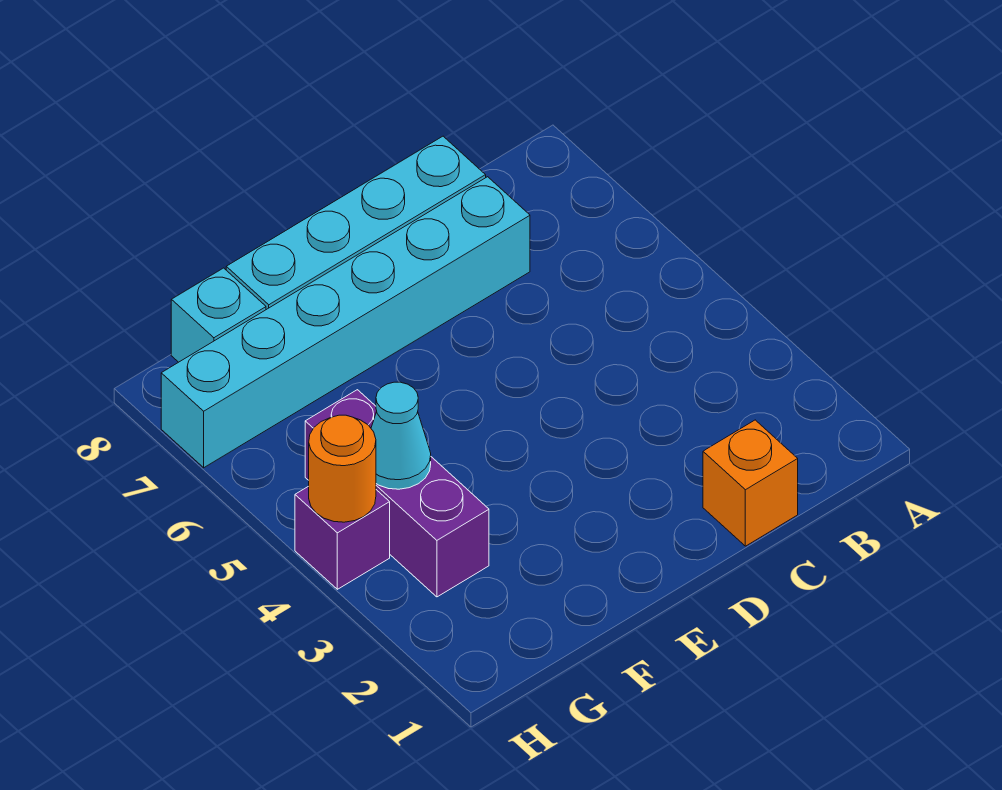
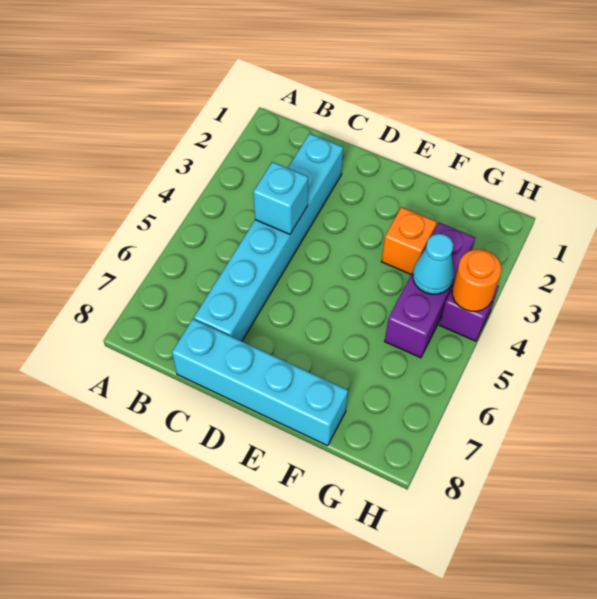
orange brick C1 level 1 -> orange brick F3 level 1
cyan brick C7:H7 level 1 -> cyan brick C2:C7 level 1
cyan brick G8 level 1 -> cyan brick C4 level 2

